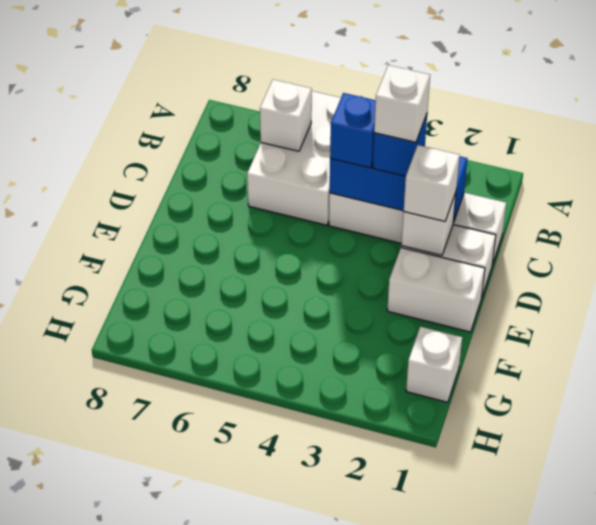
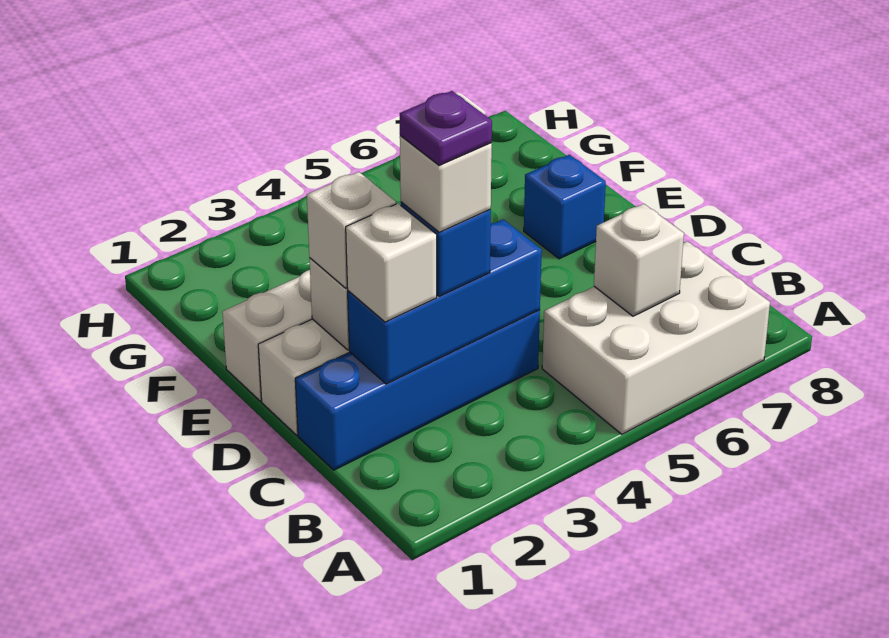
white brick A5:C6 level 1 -> white brick A5:B7 level 1
white brick C1:C4 level 1 -> blue brick C1:C4 level 1
none -> purple plate C3 level 5
blue brick C4 level 3 -> blue brick E7 level 1
white brick G1 level 1 -> white brick C2 level 3

